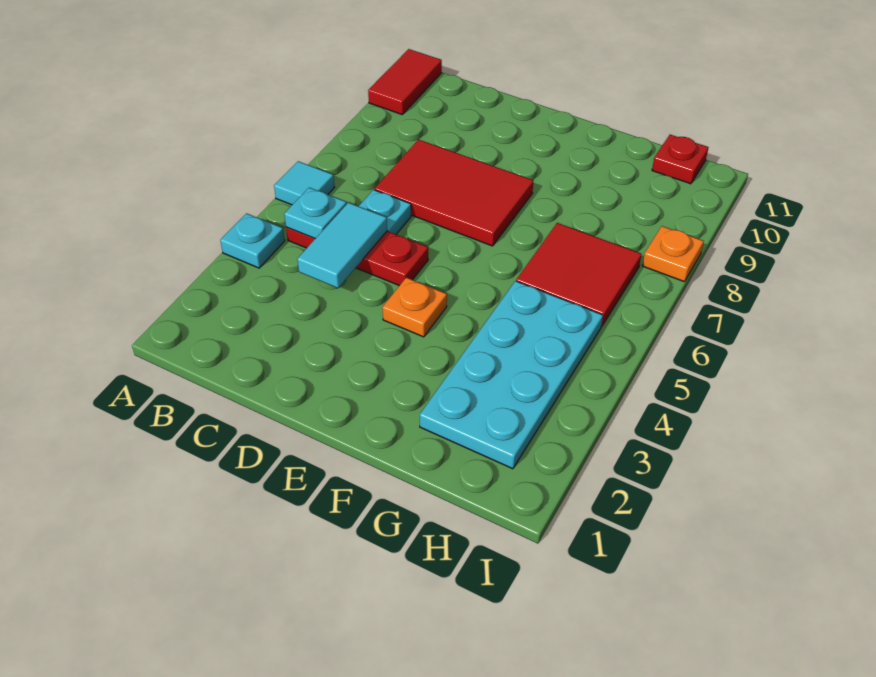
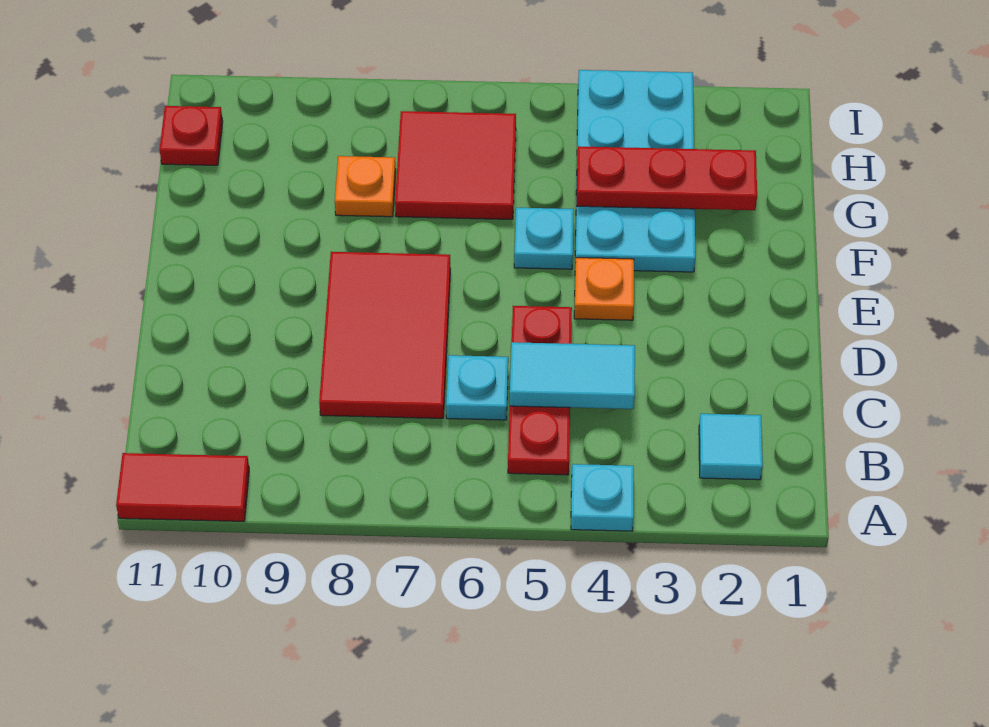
cyan tile A6 level 1 -> cyan tile B2 level 1
cyan plate B5 level 2 -> cyan plate F5 level 1
cyan plate G2:H5 level 1 -> cyan plate F3:I4 level 1
none -> red plate G2:G4 level 2
orange plate I8 level 1 -> orange plate G8 level 1

